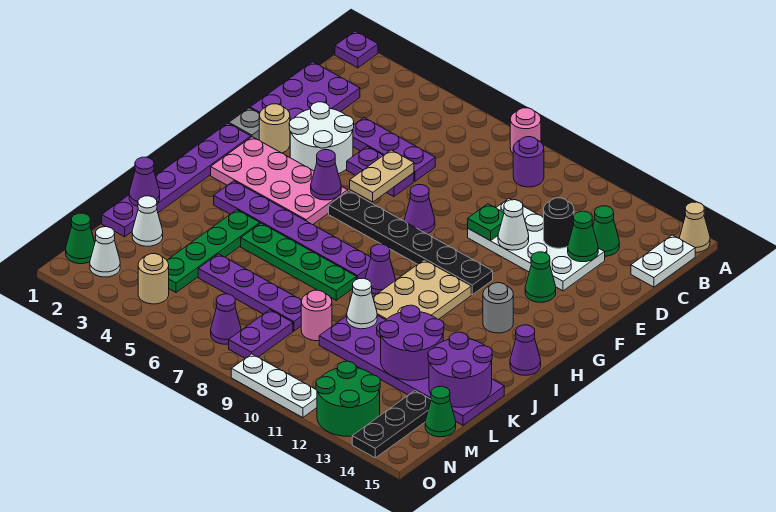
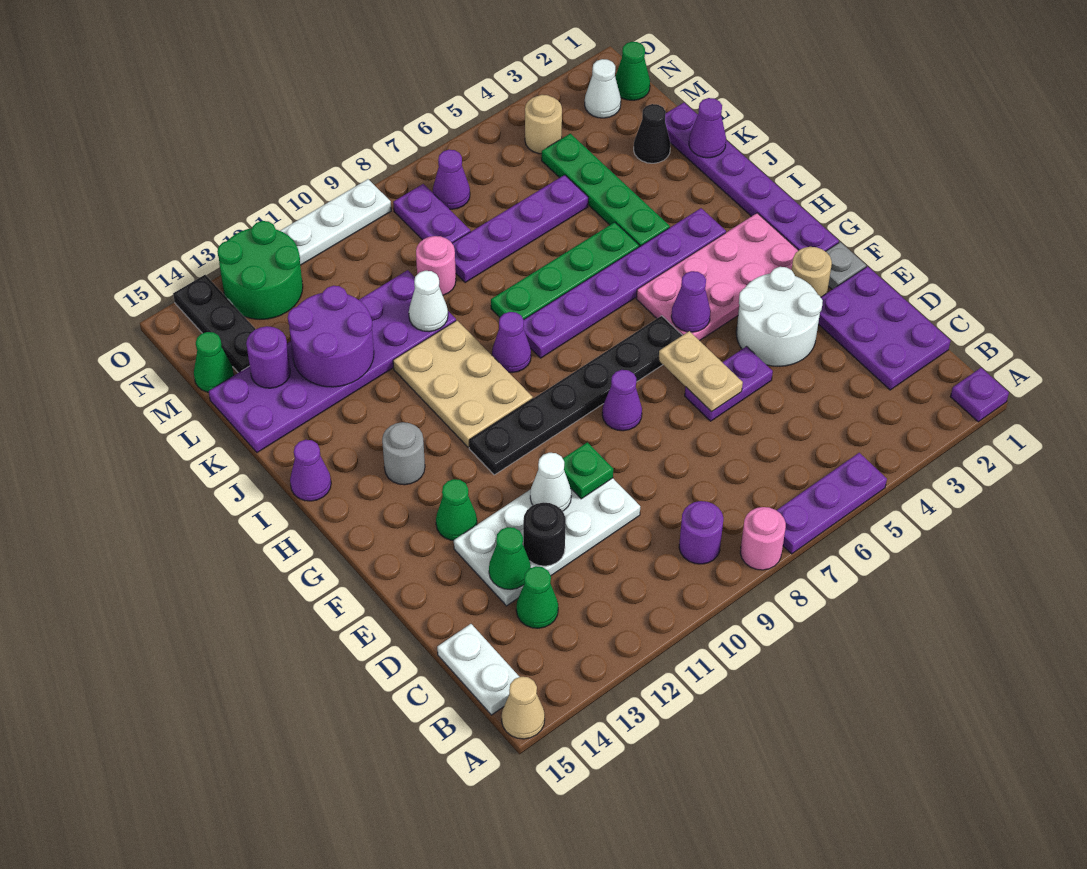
purple plate D4:D6 level 1 -> purple plate A5:A7 level 1
purple round brick K14:L15 level 2 -> purple round brick L14 level 2
white cone L2 level 1 -> black cone L2 level 1

